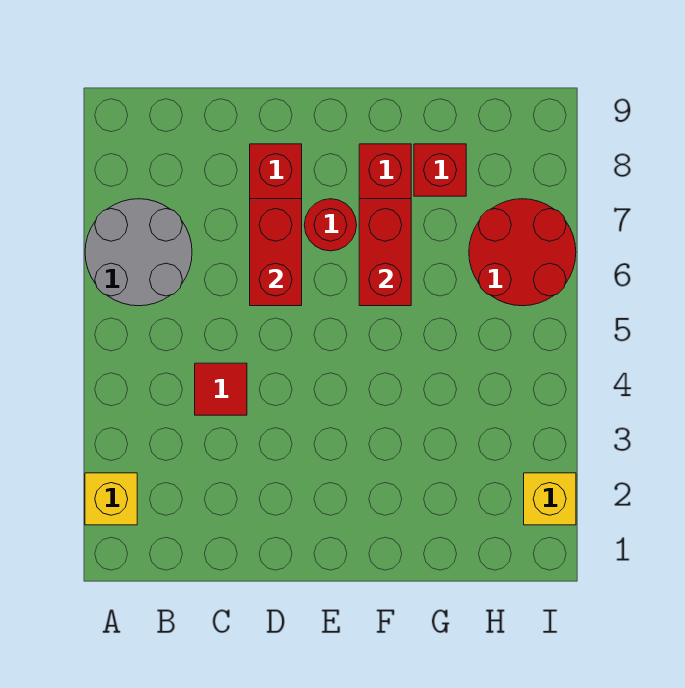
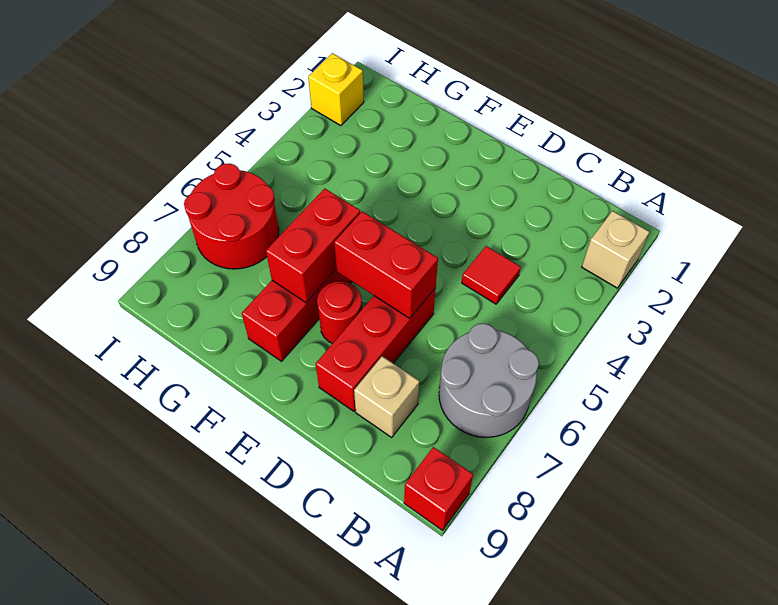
yellow brick A2 level 1 -> tan brick A2 level 1
none -> tan brick C8 level 1
red brick D6:D7 level 2 -> red brick D6:E6 level 2
red brick G8 level 1 -> red brick A9 level 1

